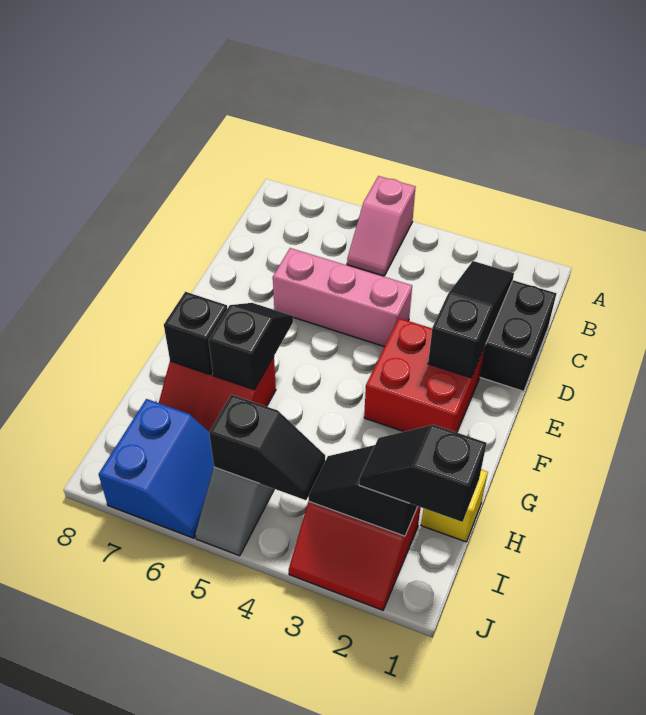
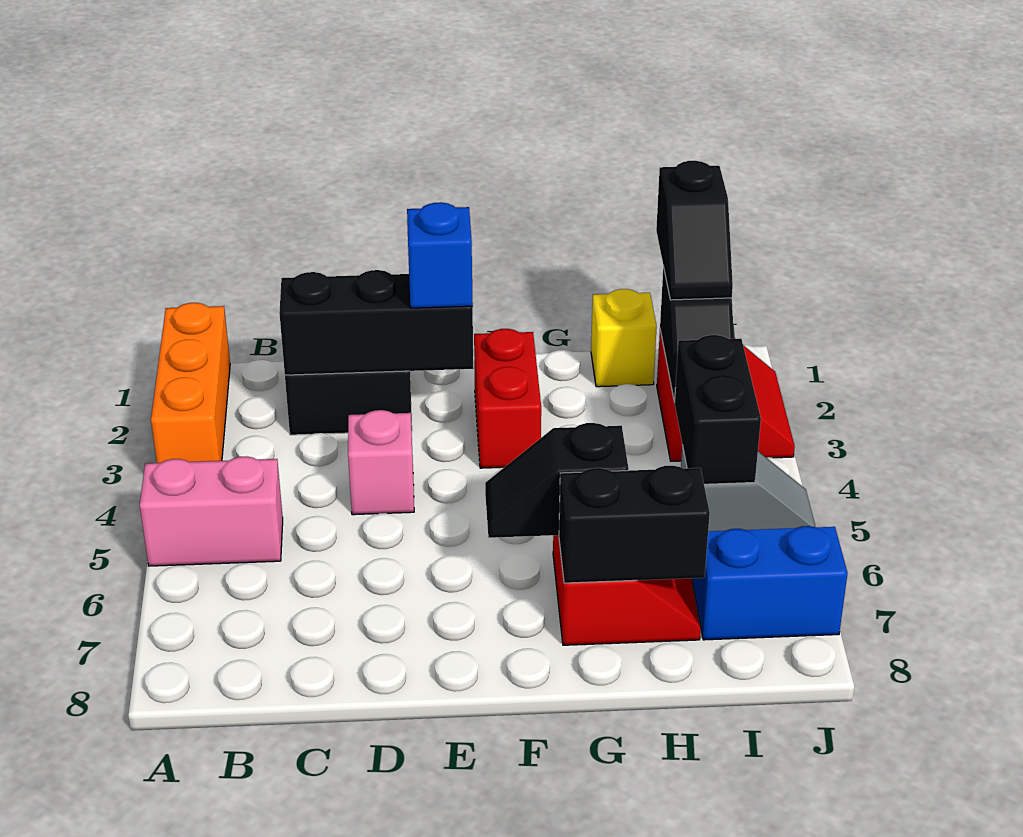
none -> orange brick A1:A3 level 1
pink slope A5:B5 level 1 top A -> pink brick A5:B5 level 1
black slope C2:E2 level 2 top E -> black brick C2:E2 level 2
pink brick D4:D6 level 1 -> pink brick D4 level 1
red brick E2:F3 level 1 -> red brick F2:F3 level 1
none -> blue brick E2 level 3
black brick G7 level 2 -> black brick G7:H7 level 2
black slope I4:I5 level 2 top 5 -> black brick I4:I5 level 2

